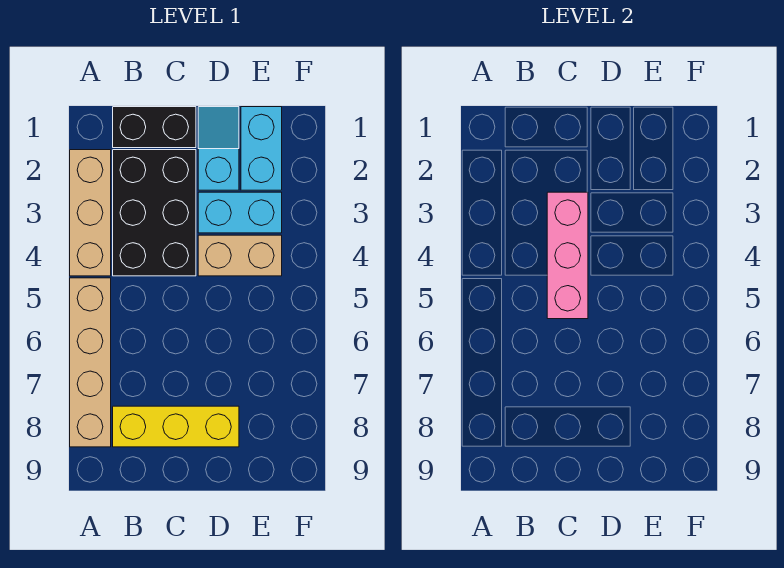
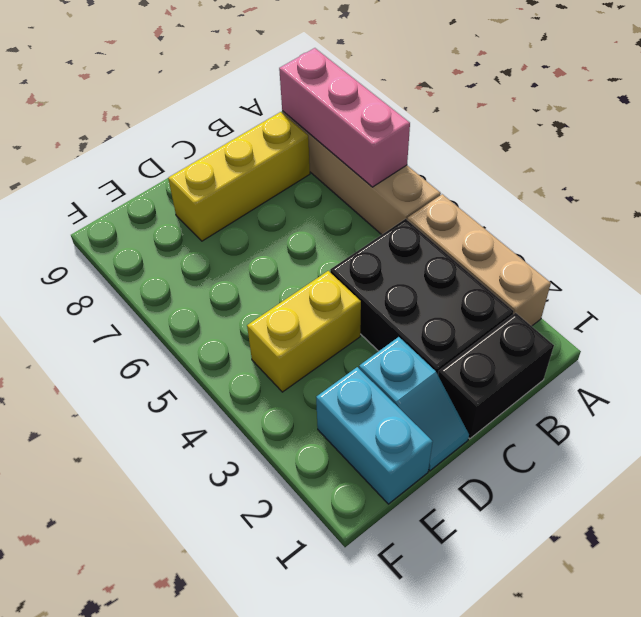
pink brick C3:C5 level 2 -> pink brick A6:A8 level 2
cyan brick D3:E3 level 1 -> none
tan brick D4:E4 level 1 -> yellow brick D4:E4 level 1

